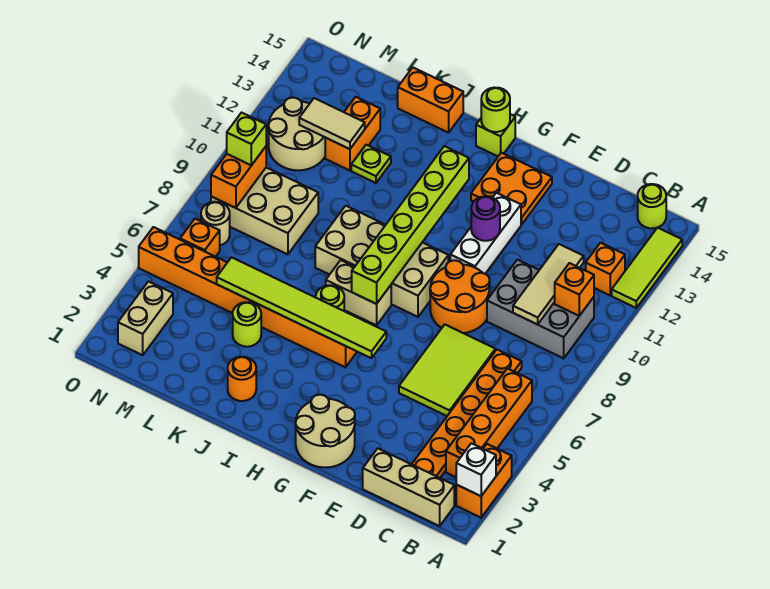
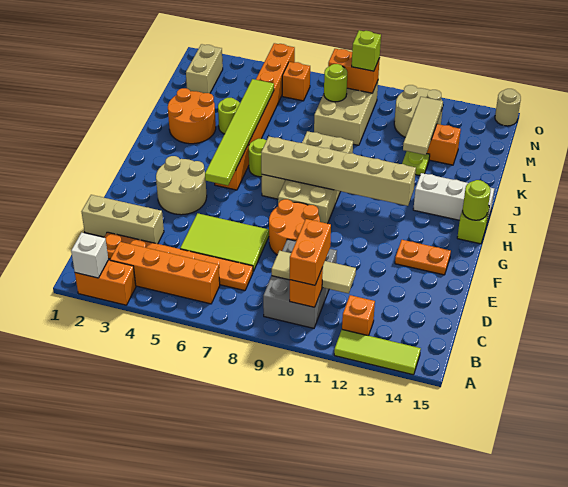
tan brick B1:D1 level 1 -> tan brick D1:D3 level 1
lime round brick B15 level 1 -> lime round brick M8 level 2
tan round brick F1:G2 level 1 -> tan round brick F3:G4 level 1
white brick F10:F12 level 1 -> white brick I13:I15 level 1
purple round brick F11 level 2 -> none
orange plate F13:G14 level 1 -> orange plate F13:F14 level 1
lime brick H7:H12 level 2 -> tan brick H7:H12 level 2
orange round brick J2 level 1 -> orange round brick J2:K3 level 1
orange brick J15:K15 level 1 -> orange brick B10:C10 level 3
tan tile L12:M12 level 2 -> tan tile K12:M12 level 2
tan brick N2:N3 level 1 -> tan brick M2:N2 level 1
tan round brick N7 level 1 -> tan round brick O15 level 1

